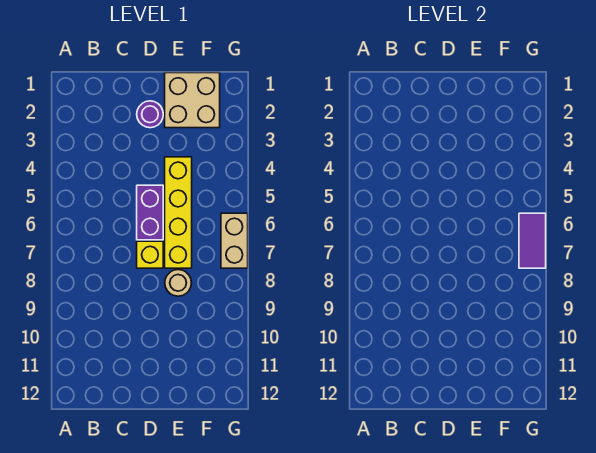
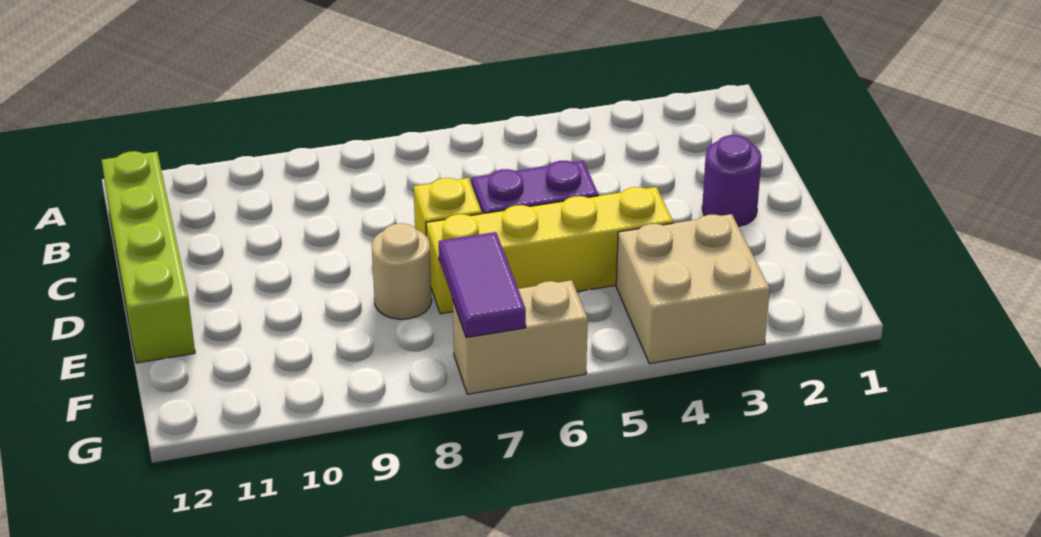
none -> lime brick B12:E12 level 1
tan brick E1:F2 level 1 -> tan brick F3:G4 level 1
purple tile G6:G7 level 2 -> purple tile F7:G7 level 2

